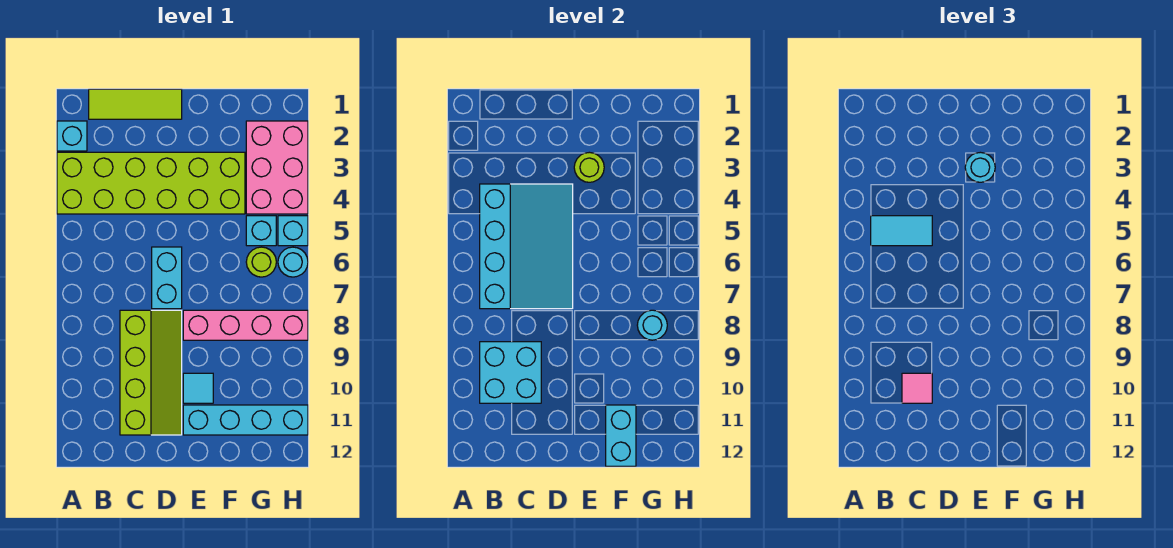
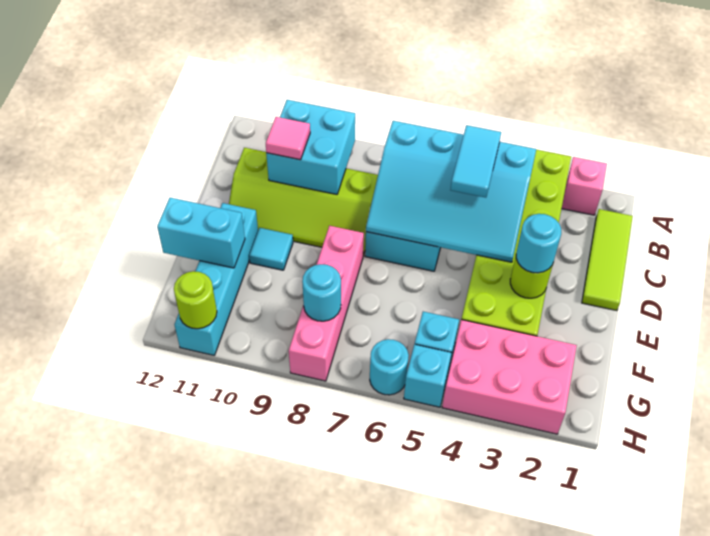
cyan brick A2 level 1 -> pink brick A2 level 1
lime round brick G6 level 1 -> lime round brick H11 level 2

